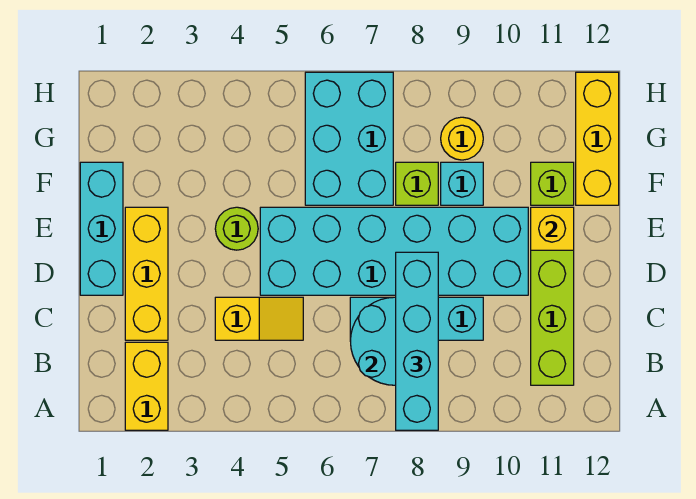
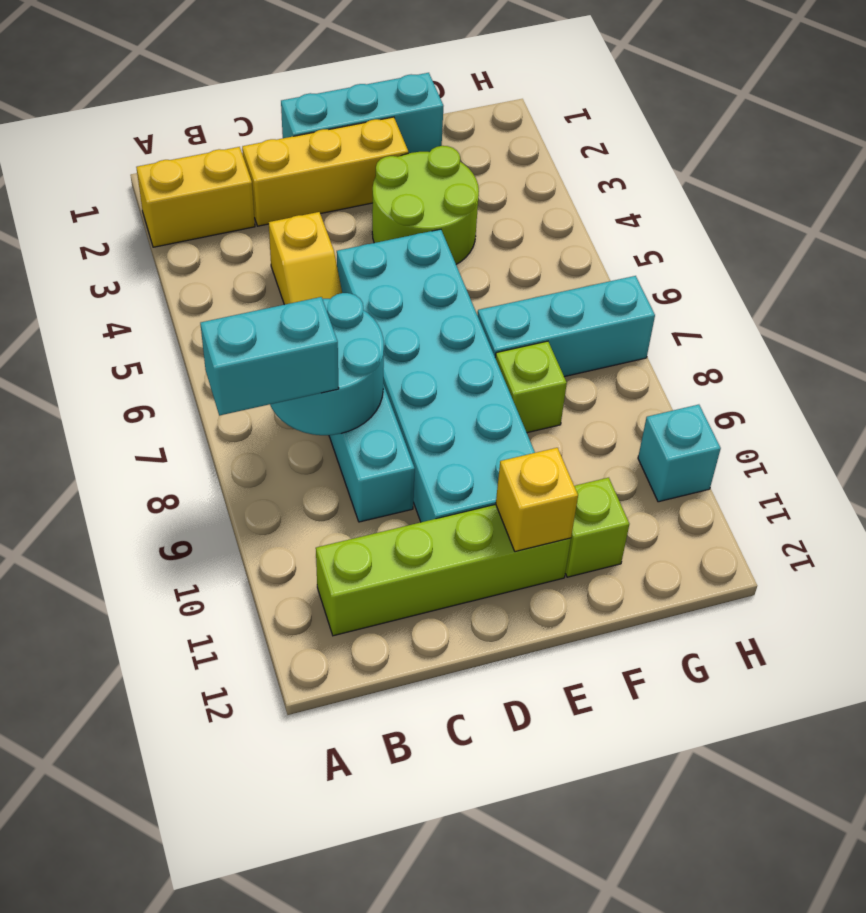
cyan brick A8:D8 level 3 -> cyan brick A8:B8 level 3
lime round brick E4 level 1 -> lime round brick E3:F4 level 1
cyan brick F6:H7 level 1 -> cyan brick F7:H7 level 1
cyan brick F9 level 1 -> cyan brick H10 level 1
yellow brick F12:H12 level 1 -> none
yellow round brick G9 level 1 -> none

